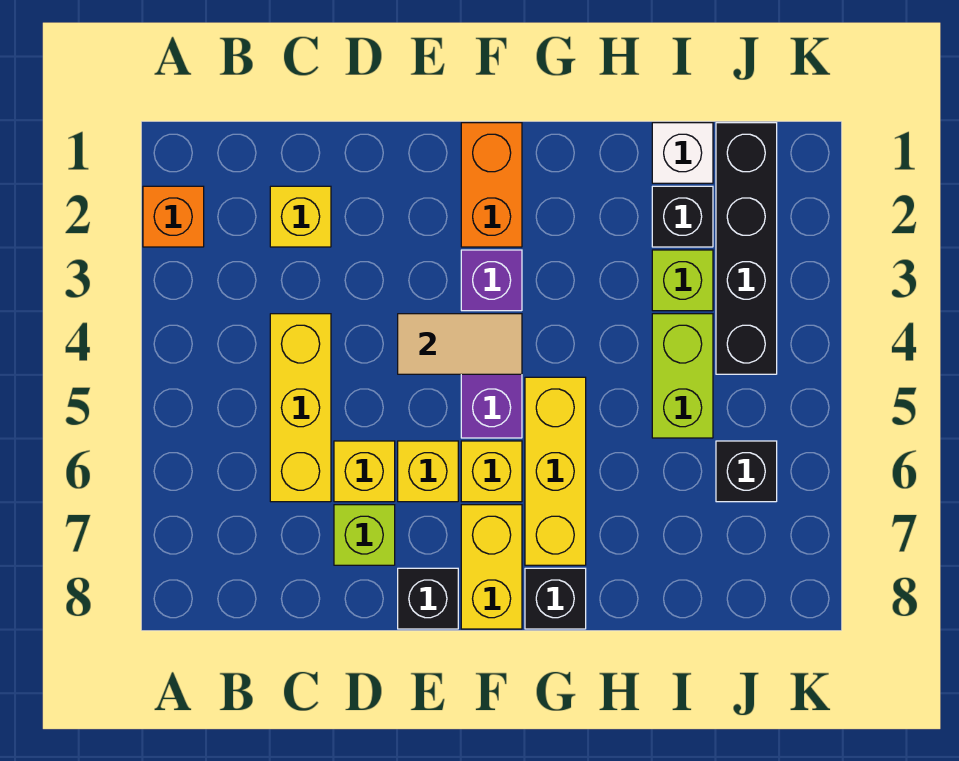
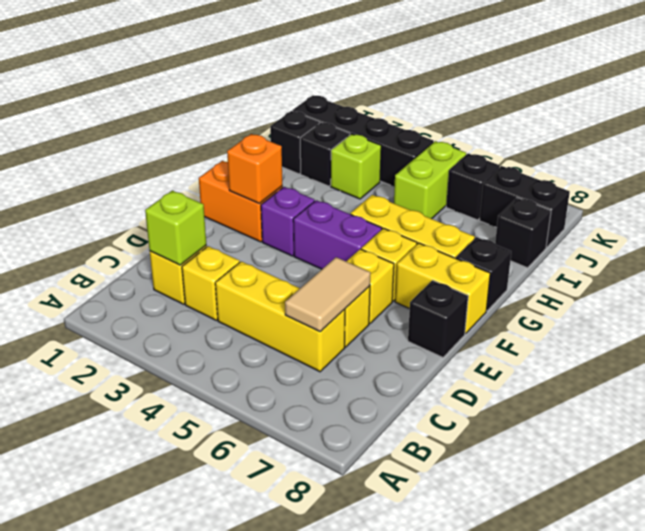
orange brick A2 level 1 -> orange brick F2 level 2
none -> yellow brick C3 level 1
lime brick D7 level 1 -> lime brick C2 level 2
tan tile E4:F4 level 2 -> tan tile C6:D6 level 2
white brick I1 level 1 -> black brick I1 level 1
lime brick I4:I5 level 1 -> lime brick I5:J5 level 1
none -> black brick I8 level 1
none -> black brick J7:J8 level 1

